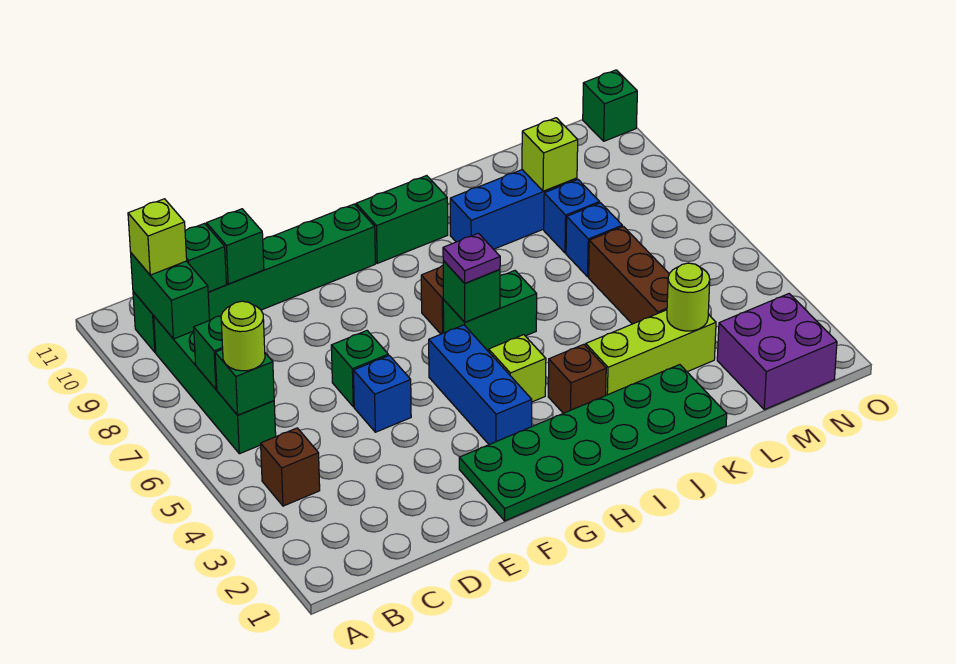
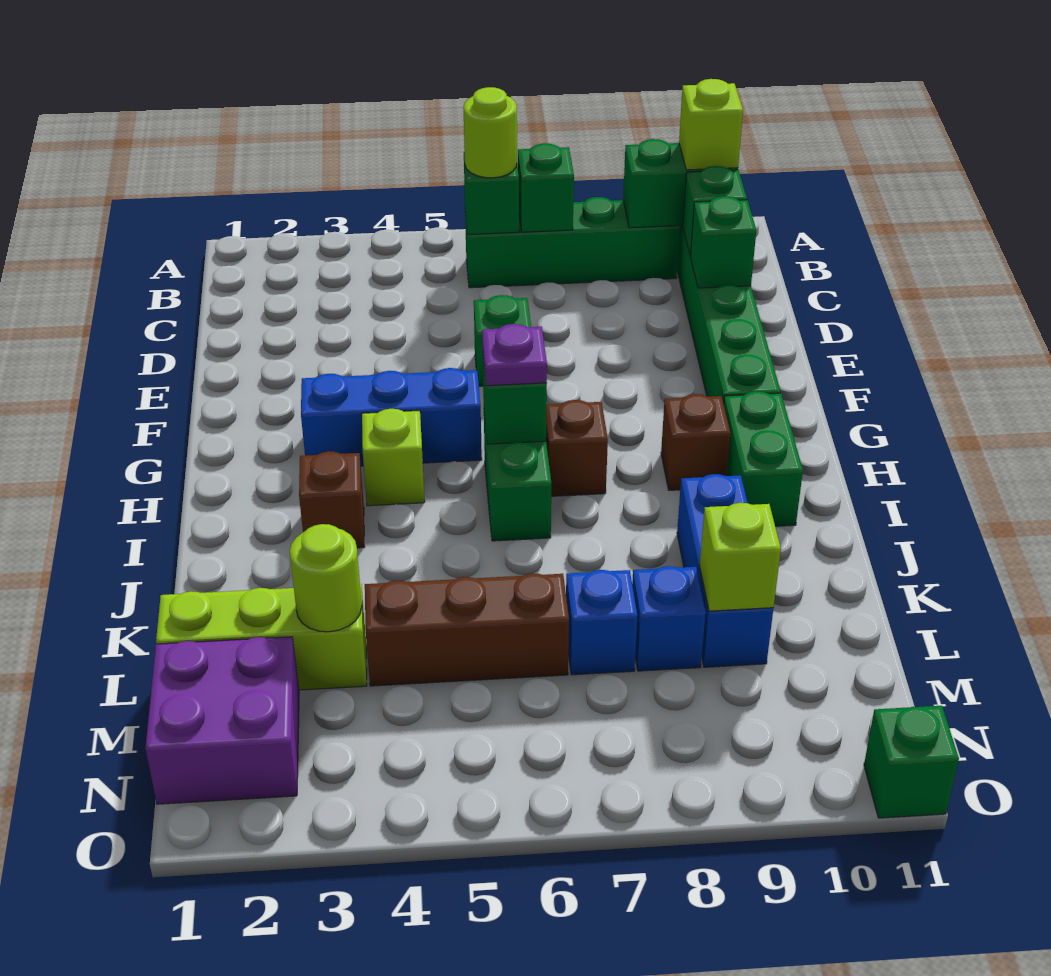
brown brick B4 level 1 -> brown brick H9 level 1
blue brick E5 level 1 -> none
green plate F1:K2 level 1 -> none
lime brick J3:L3 level 1 -> lime brick L1:L3 level 1

